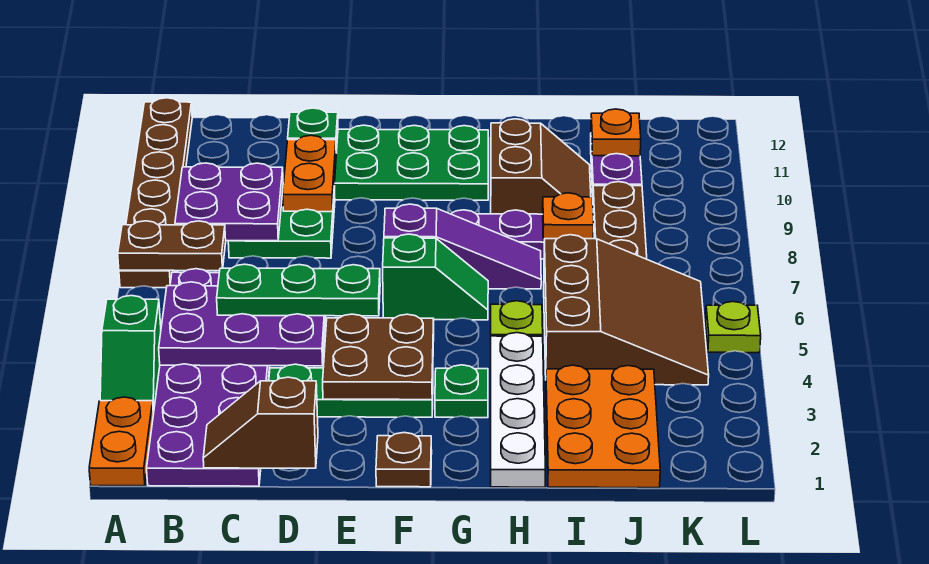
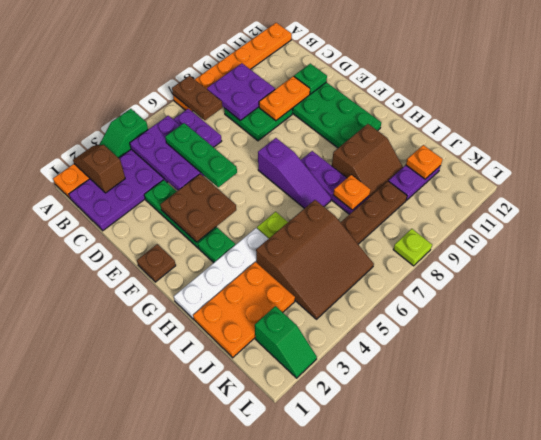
brown plate A7:A12 level 1 -> orange plate A7:A12 level 1
brown slope C1:D1 level 2 top D -> brown slope A2:B2 level 2 top B
green slope F6:G6 level 1 top F -> green slope K2:L2 level 1 top K
lime plate L5 level 1 -> lime plate L8 level 1

